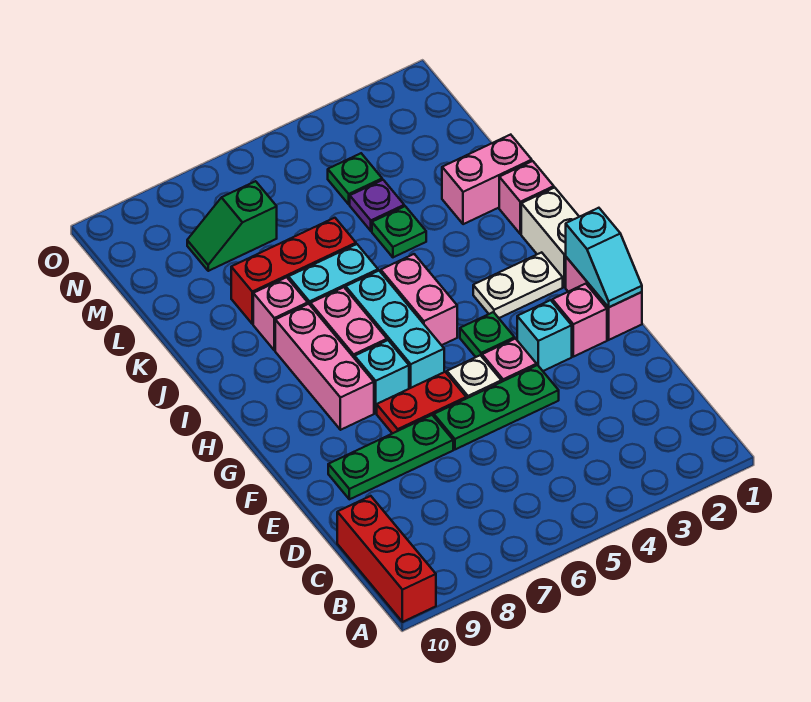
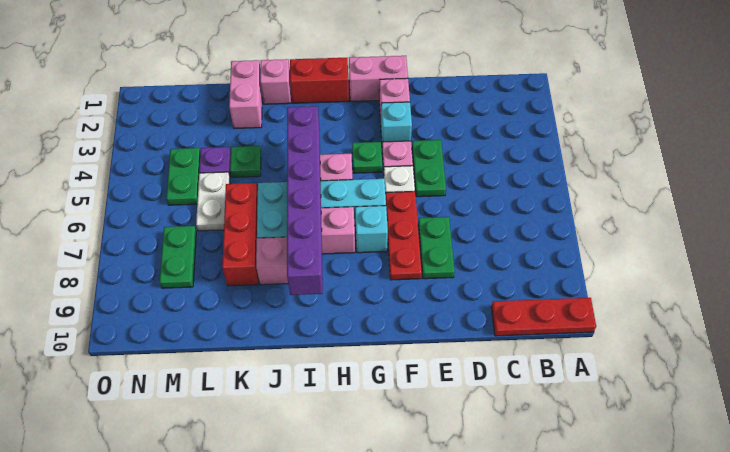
red brick A10:C10 level 1 -> red plate A10:C10 level 1
green plate E4:E6 level 1 -> green plate E4:E5 level 1
green plate E7:E9 level 1 -> green plate E7:E8 level 1
cyan slope F1:G1 level 2 top G -> none
red plate F6:F7 level 1 -> red plate F6:F8 level 1
pink brick G8:I8 level 1 -> none
white brick H1:I1 level 1 -> red brick H1:I1 level 1
white plate H2:H3 level 1 -> white plate L5:L6 level 1
none -> purple brick I4:I9 level 2
green plate M4 level 1 -> green plate M4:M5 level 1
green slope M7:M8 level 1 top 7 -> green plate M7:M8 level 1

